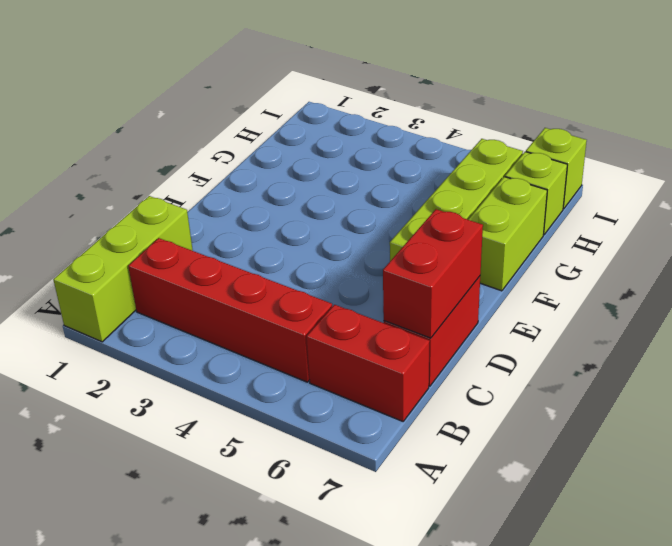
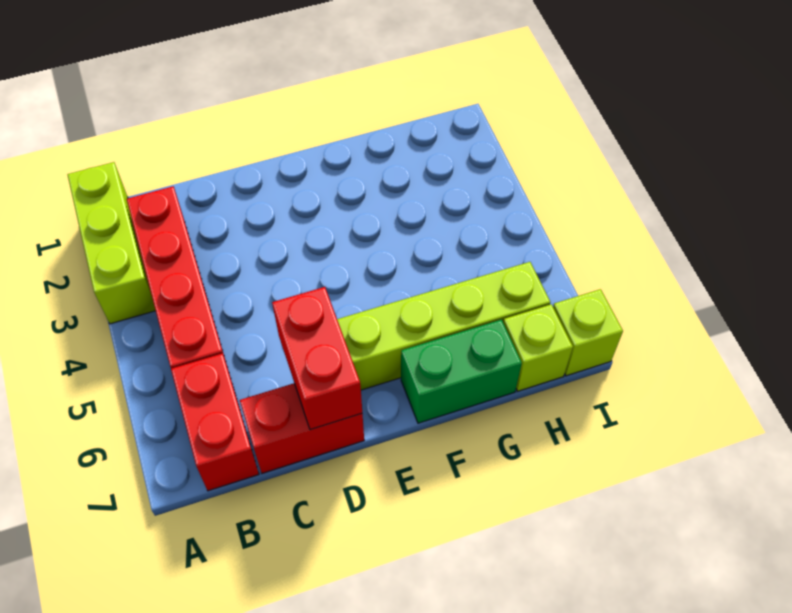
lime brick A1:C1 level 1 -> lime brick A1:A3 level 1
red brick C7:D7 level 2 -> red brick D6:D7 level 2
lime brick F7:G7 level 1 -> green brick F7:G7 level 1

